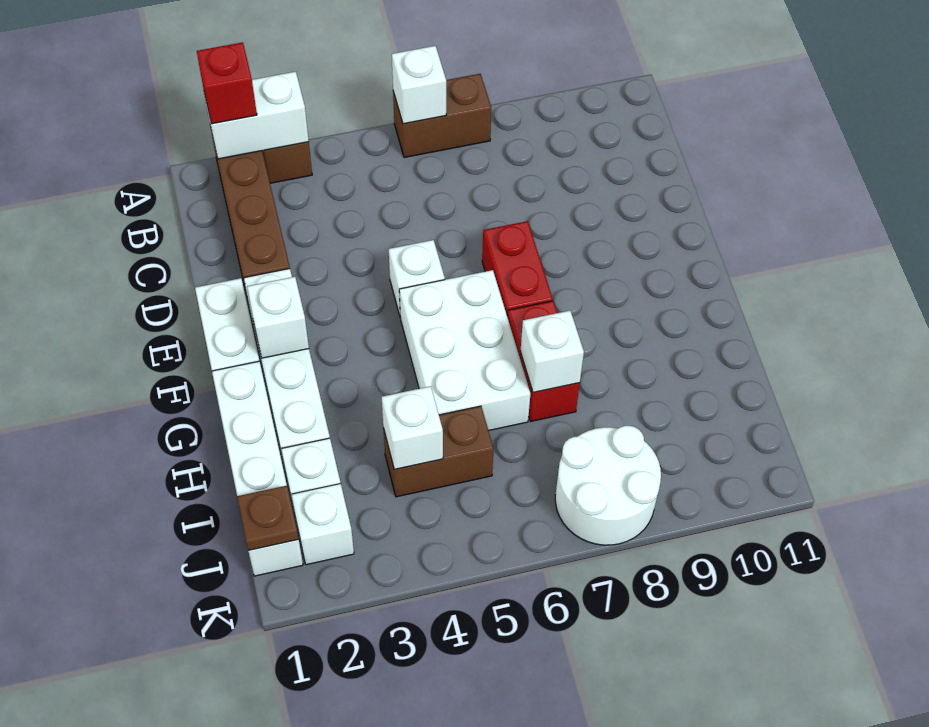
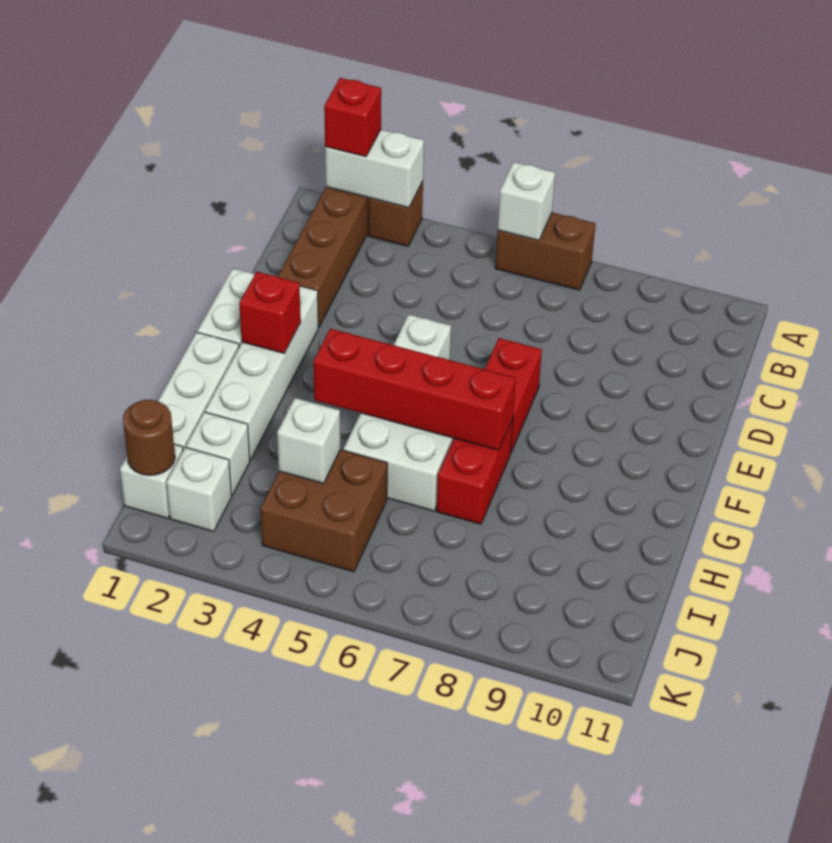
white brick F2 level 2 -> red brick F2 level 2
none -> red brick G4:G7 level 2
white brick H7 level 2 -> none
brown brick I4:I5 level 1 -> brown brick I4:J5 level 1
brown plate J1 level 2 -> brown round brick J1 level 2
white round brick J7:K8 level 1 -> none

